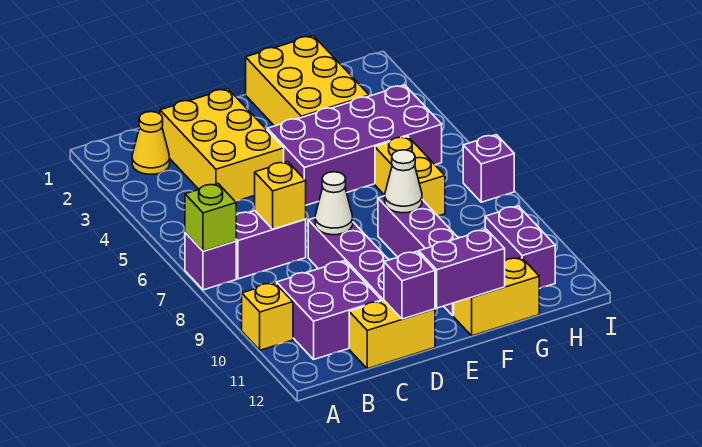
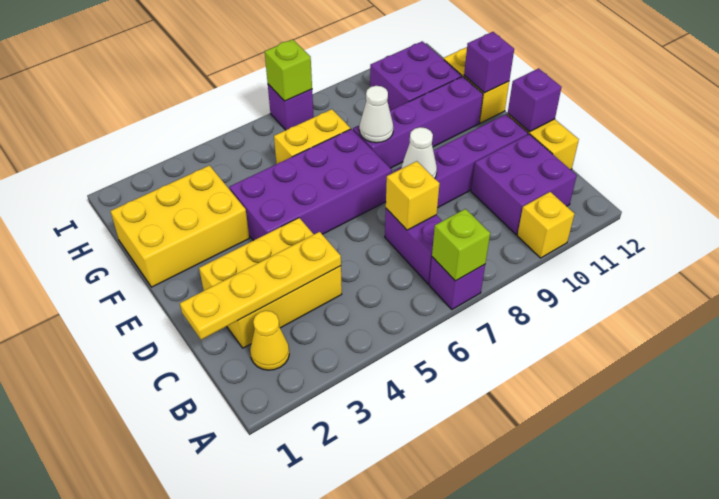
none -> yellow plate C1:C4 level 2
purple brick E4:H5 level 1 -> purple brick E4:F7 level 1
purple brick E12:F12 level 2 -> purple brick F12 level 2
purple brick H10:H11 level 1 -> purple brick G10:H11 level 1
none -> lime brick I7 level 2

